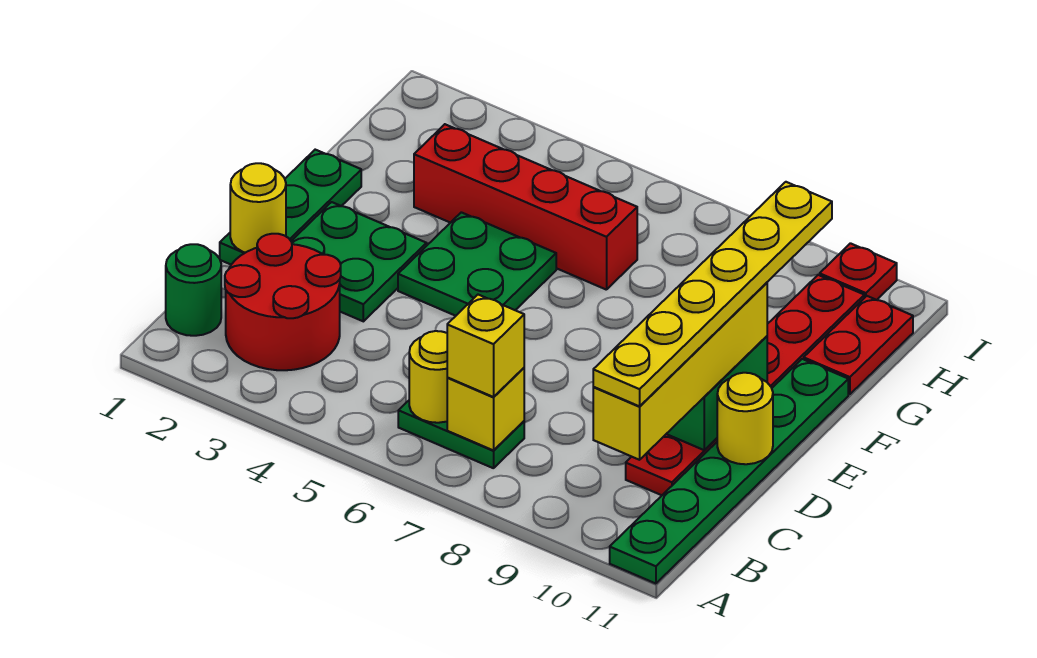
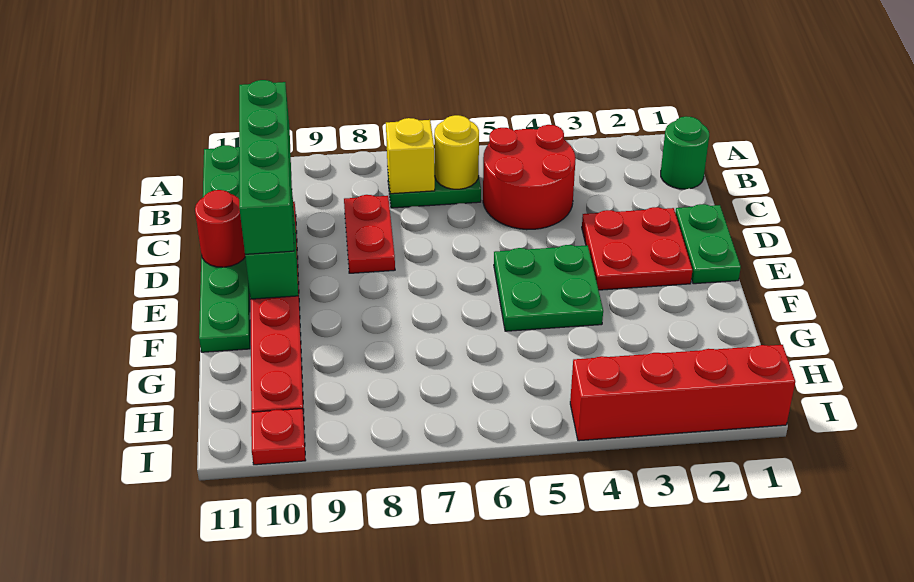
red round brick B2:C3 level 1 -> red round brick B4:C5 level 1
yellow brick B7 level 3 -> none
yellow brick B10:E10 level 3 -> green brick B10:E10 level 3
yellow plate B10:G10 level 4 -> none
green plate D1:F1 level 1 -> green plate D1:E1 level 1
yellow round brick D1 level 2 -> none
green plate D2:E3 level 1 -> red plate D2:E3 level 1
yellow round brick D11 level 2 -> red round brick D11 level 2
red brick G3:G6 level 1 -> red brick I1:I4 level 1
red plate G11:H11 level 1 -> red plate C8:D8 level 1

